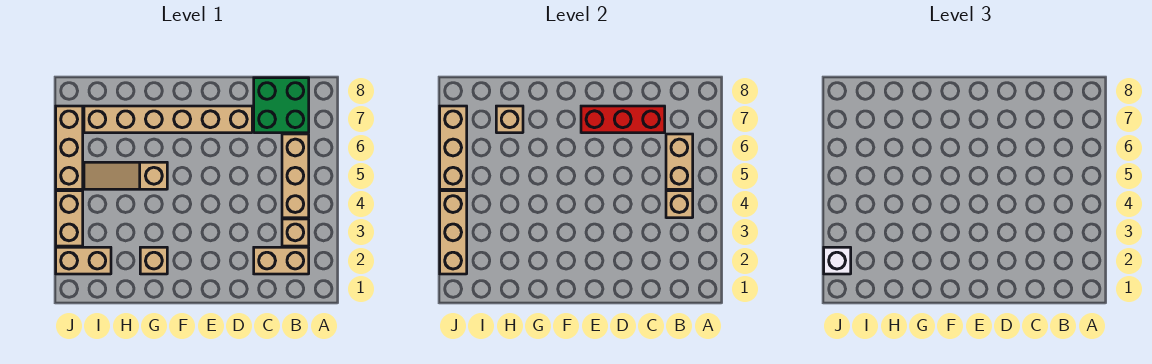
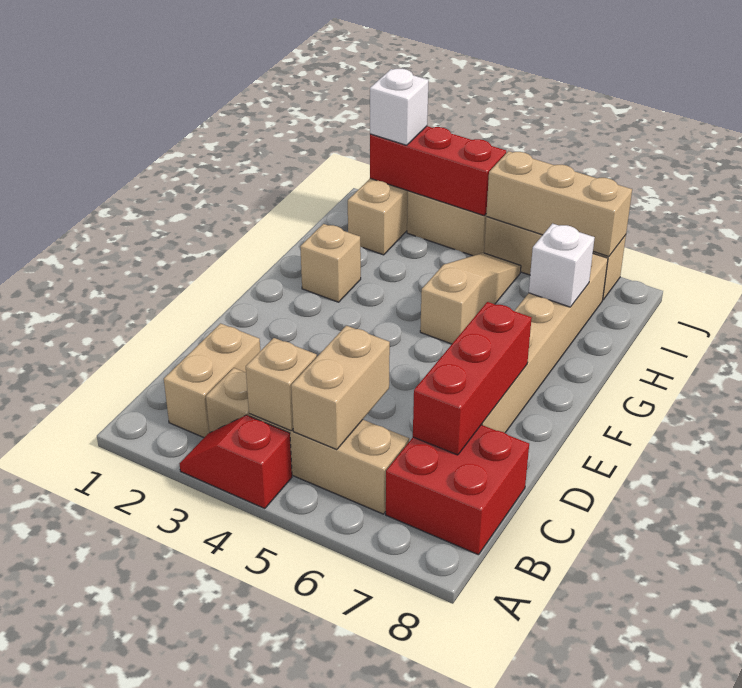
none -> red slope A3:A4 level 1 top 4
tan brick B5:B6 level 2 -> tan brick B5:C5 level 2
green brick B7:C8 level 1 -> red brick B7:C8 level 1
tan brick H7 level 2 -> white brick H7 level 2
tan brick J2:J4 level 2 -> red brick J2:J4 level 2

